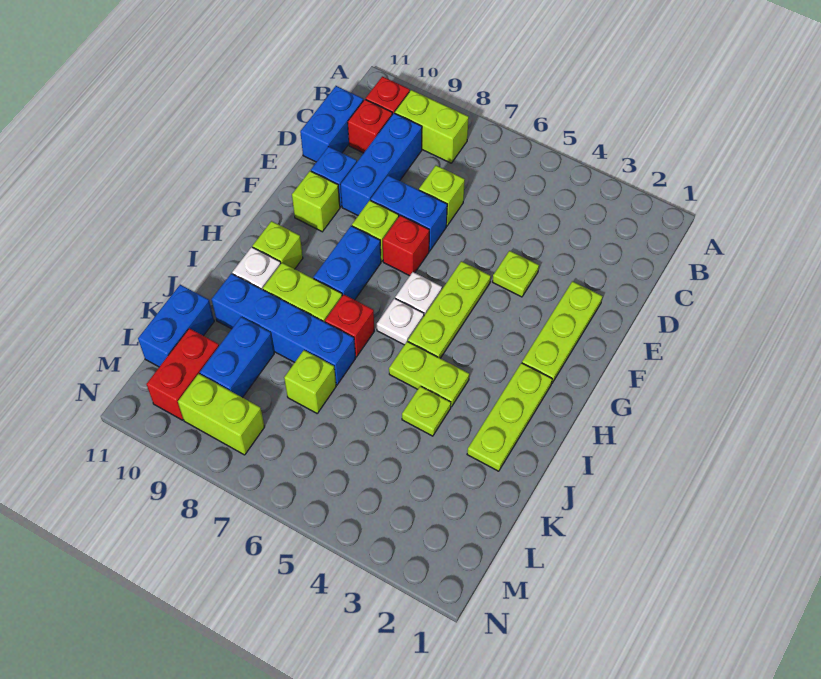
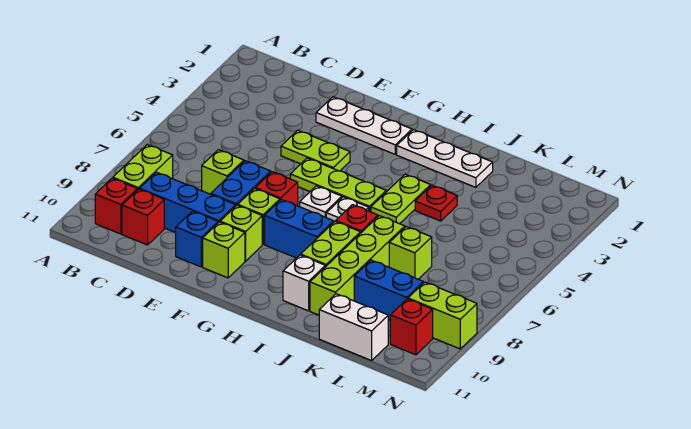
blue brick C11:D11 level 1 -> none
lime plate E2:G2 level 1 -> white plate E2:G2 level 1
lime plate E4 level 1 -> lime plate E4:F4 level 1
lime plate H2:J2 level 1 -> white plate H2:J2 level 1
lime brick H10 level 1 -> lime brick F9 level 1
lime plate J4 level 1 -> red plate J4 level 1
blue brick J7:J10 level 1 -> lime brick J7:J10 level 1
blue brick K11:L11 level 1 -> white brick K11:L11 level 1
red brick L10:M10 level 1 -> red brick M10 level 1
lime brick M8:M9 level 1 -> lime brick M9:N9 level 1

